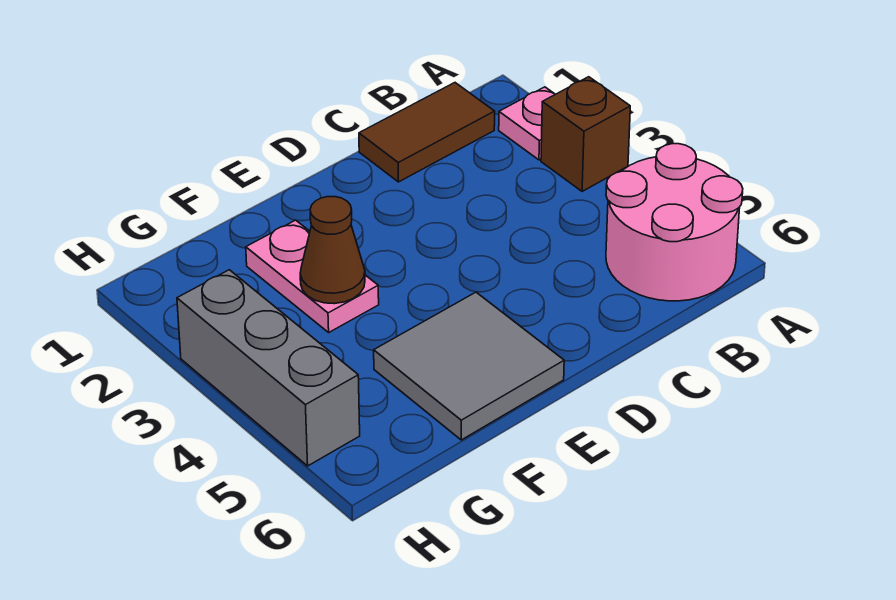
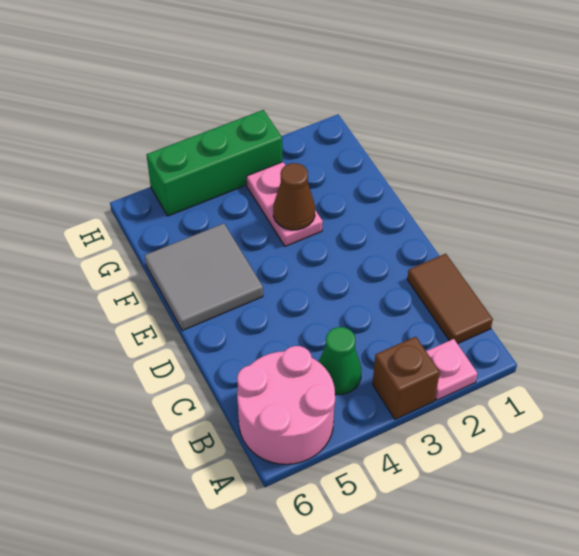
none -> green cone B4 level 1
pink plate F2:F3 level 1 -> pink plate F3:G3 level 1
grey brick H3:H5 level 1 -> green brick H3:H5 level 1

